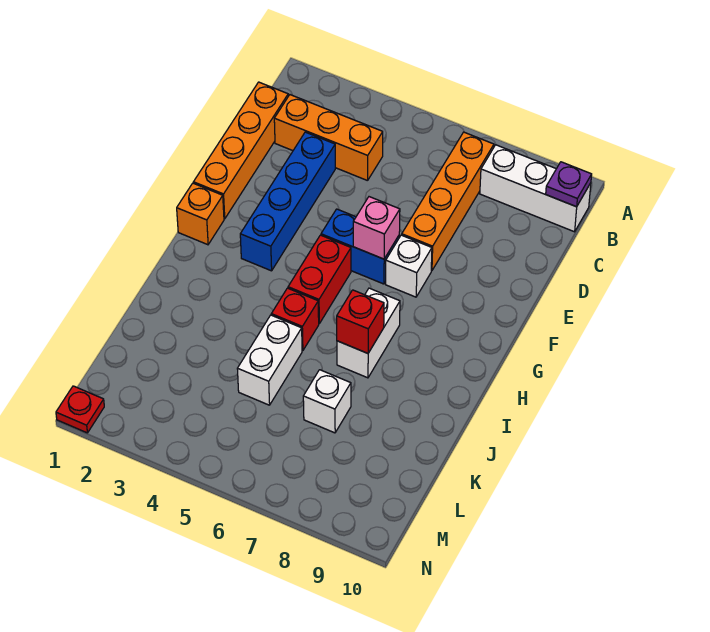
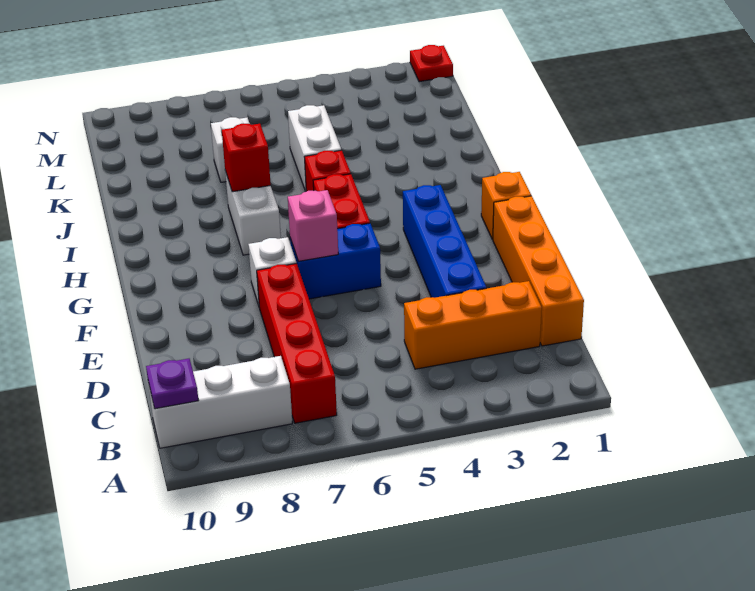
orange brick B7:E7 level 1 -> red brick B7:E7 level 1

